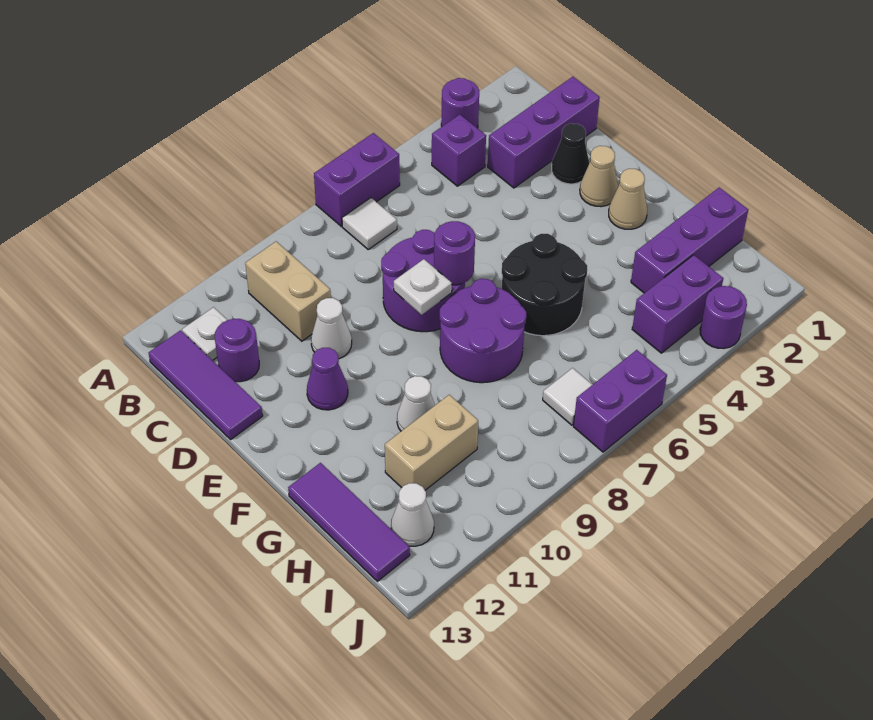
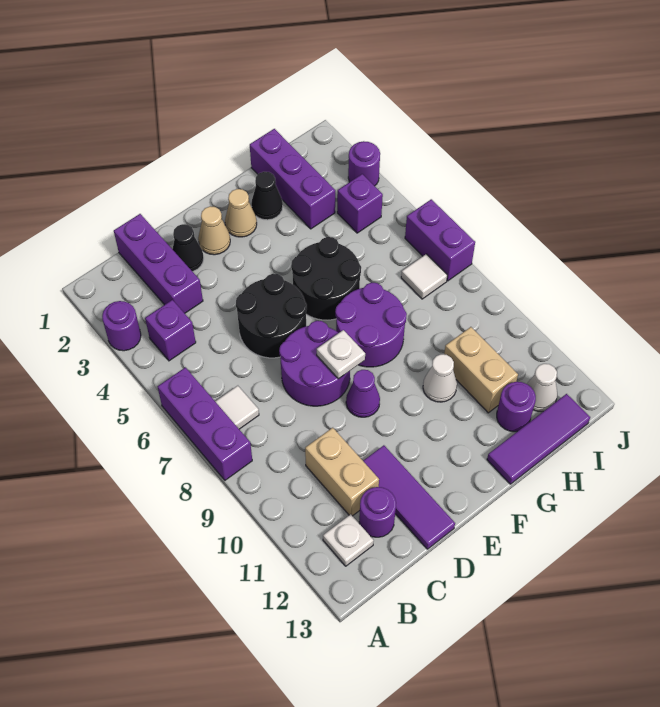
purple brick A6:A7 level 1 -> purple brick A6:A8 level 1
tan brick B10:C10 level 1 -> tan brick C10:C11 level 1
purple tile B13:D13 level 1 -> purple tile D11:D13 level 1
none -> black round brick D5:E6 level 1
white cone D10 level 1 -> none
purple round brick E7 level 2 -> purple round brick H12 level 1
purple cone E11 level 1 -> purple cone E9 level 1
none -> black cone G2 level 1
purple brick I3:I4 level 1 -> purple brick I4 level 1

